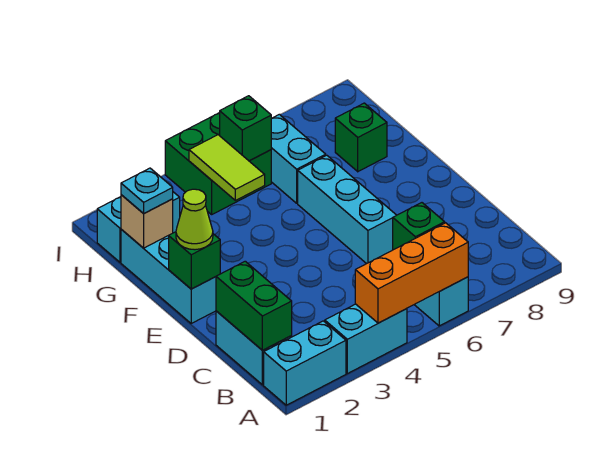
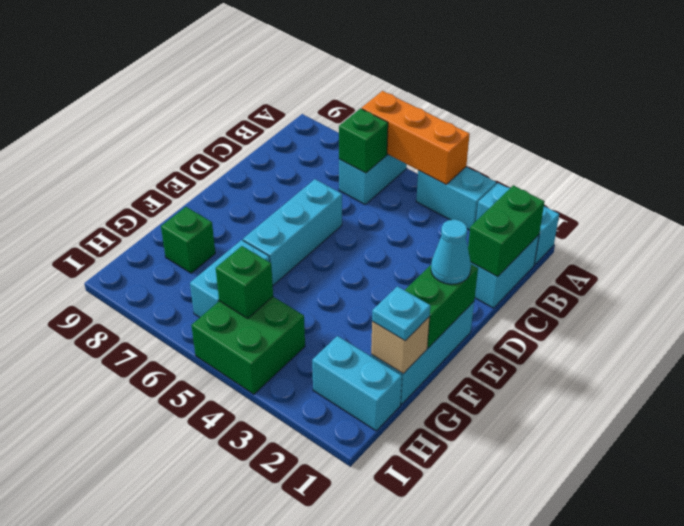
green brick E1 level 2 -> green brick E1:F1 level 2
lime cone E1 level 3 -> cyan cone E1 level 3
lime tile G4:H4 level 2 -> none

